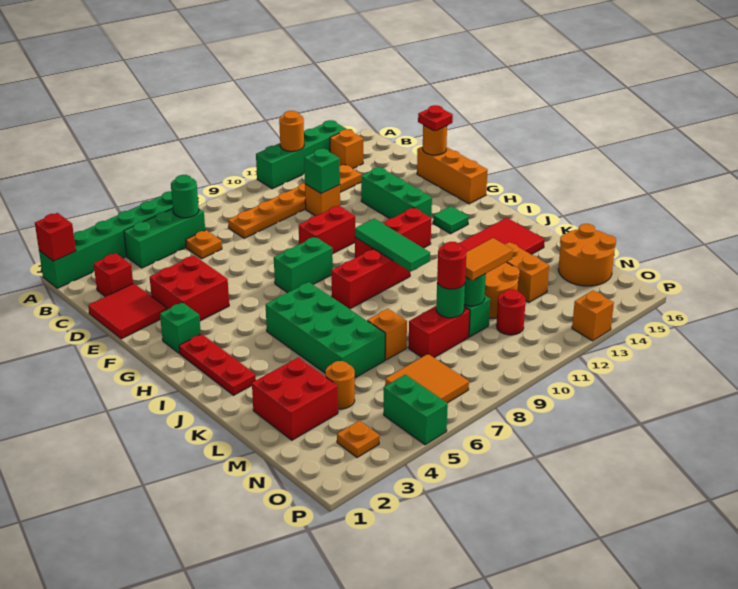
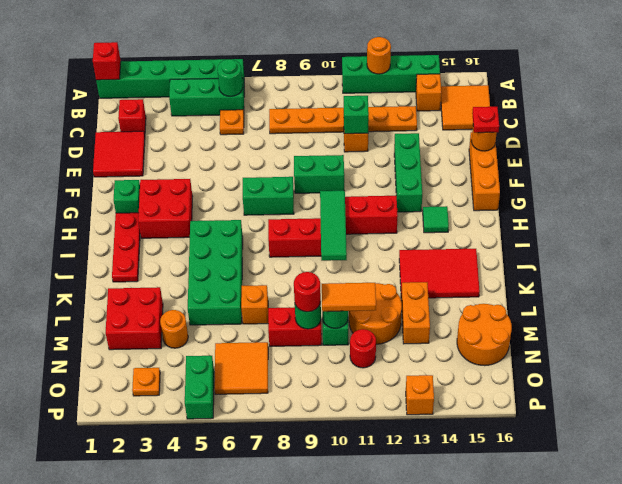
none -> orange tile B15:C16 level 1
red brick E3:F4 level 1 -> red brick G3:H4 level 1
red brick F9:F10 level 1 -> green brick F9:F10 level 1

